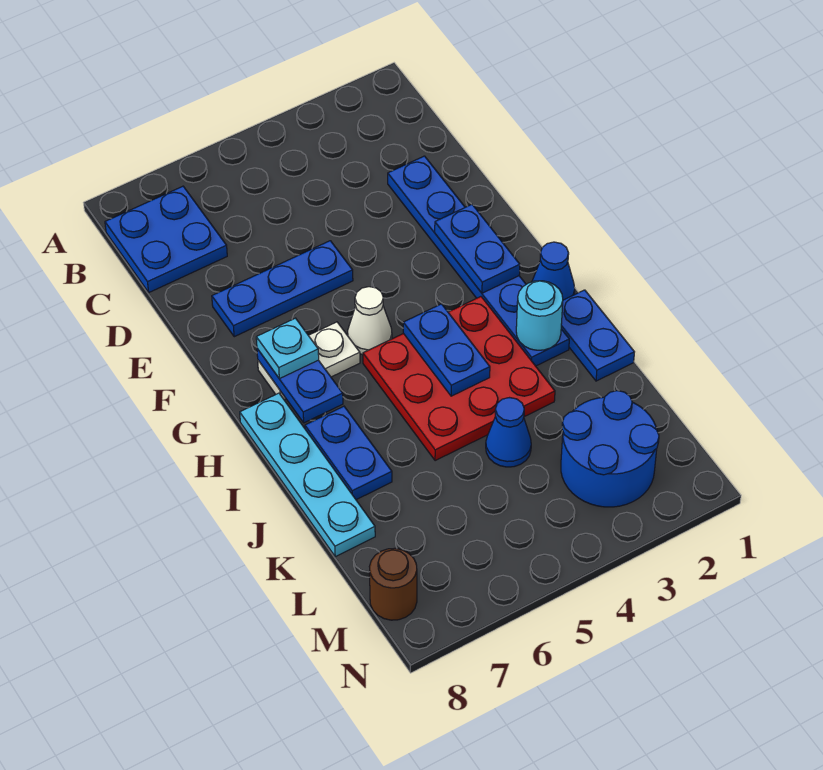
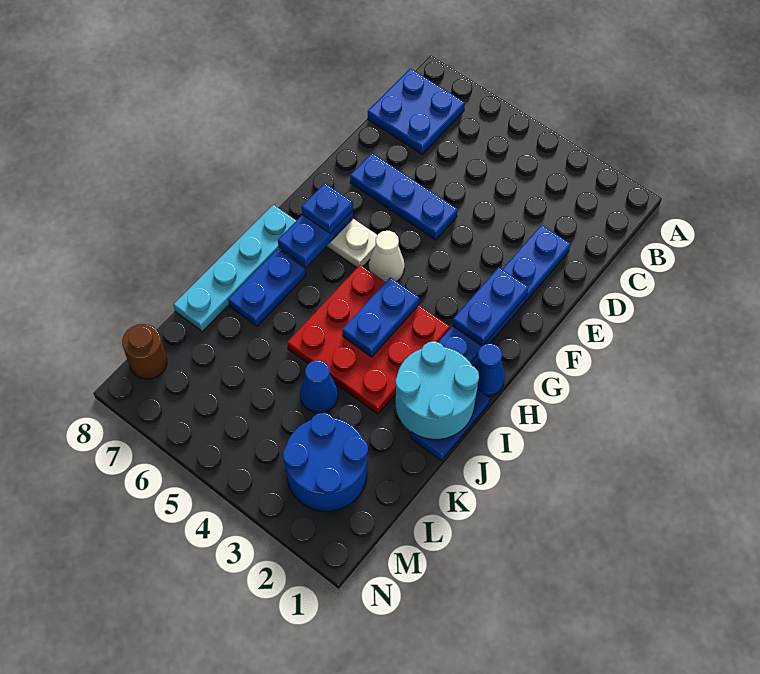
cyan plate G7 level 3 -> blue plate G7 level 3
cyan round brick I2 level 2 -> cyan round brick I1:J2 level 2

